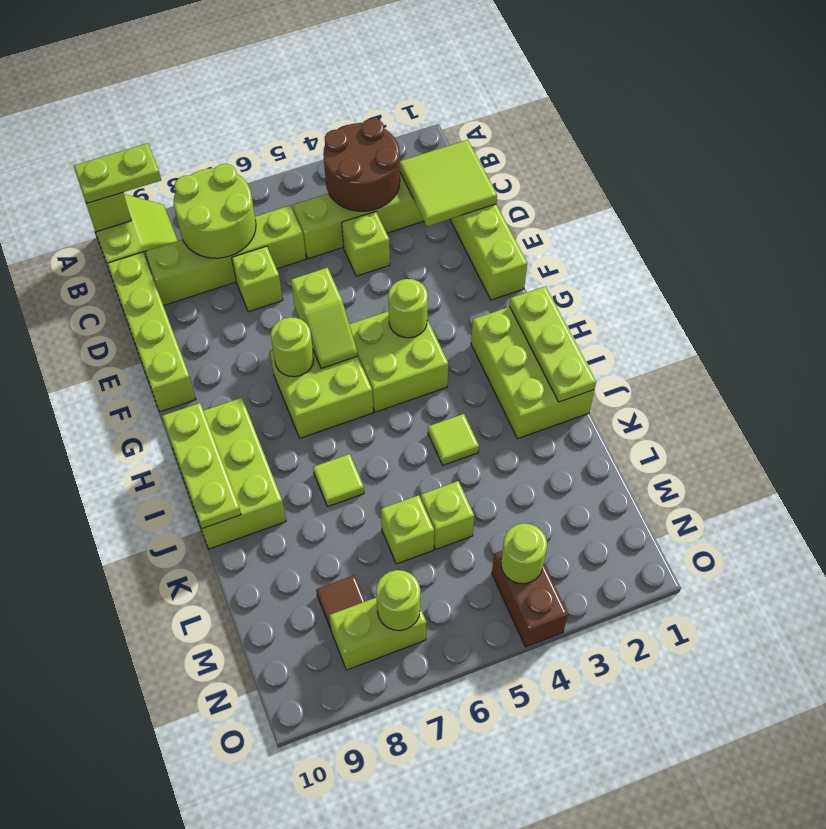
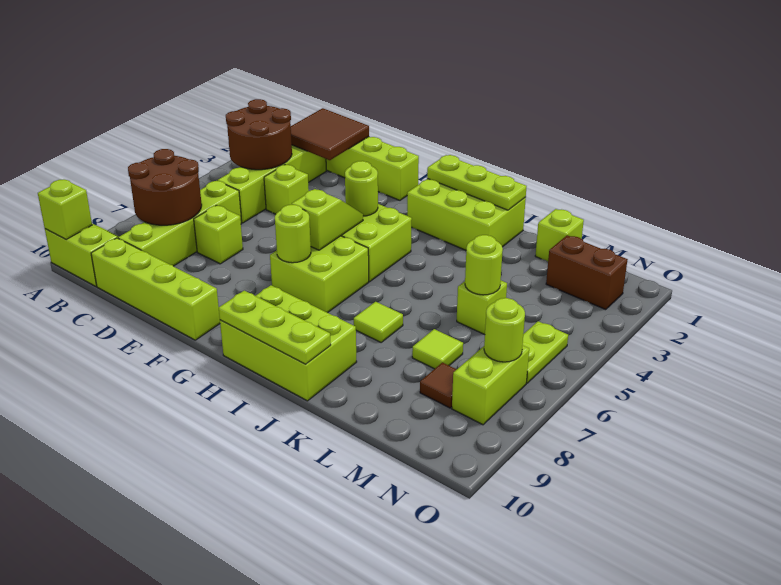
lime plate A9:A10 level 3 -> lime plate N5:N6 level 1
lime round brick B7:C8 level 2 -> brown round brick B7:C8 level 2
lime tile C1:D2 level 2 -> brown tile C1:D2 level 2
lime slope F6:G6 level 2 top F -> lime slope G5:G6 level 2 top 6
lime tile J4 level 1 -> lime tile L7 level 1
lime brick L6 level 1 -> lime brick L1 level 1
brown brick N4:O4 level 1 -> brown brick M2:N2 level 1
lime round brick N4 level 2 -> lime round brick L5 level 2

